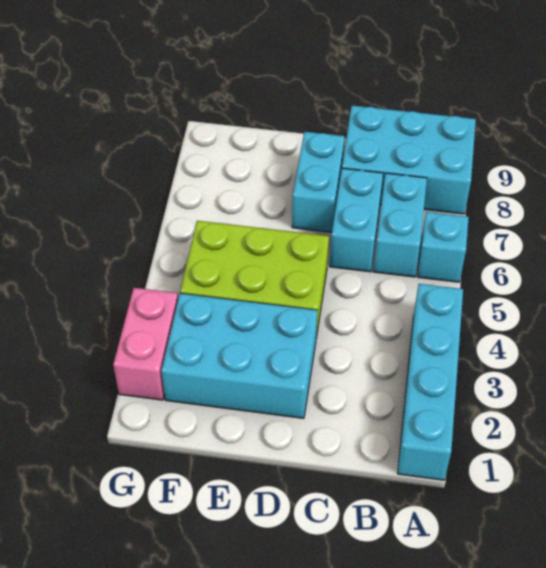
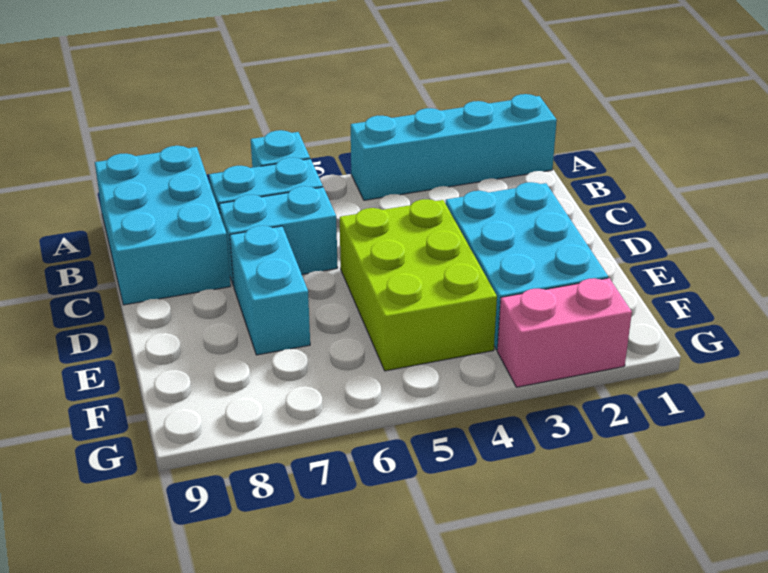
cyan brick D7:D8 level 1 -> cyan brick D7:E7 level 1

